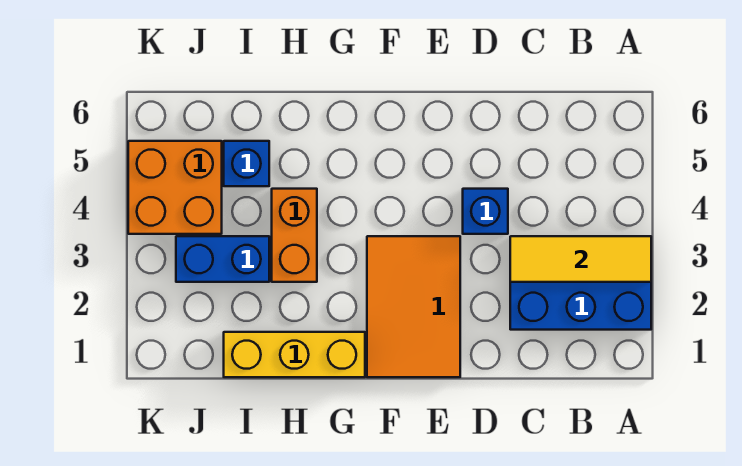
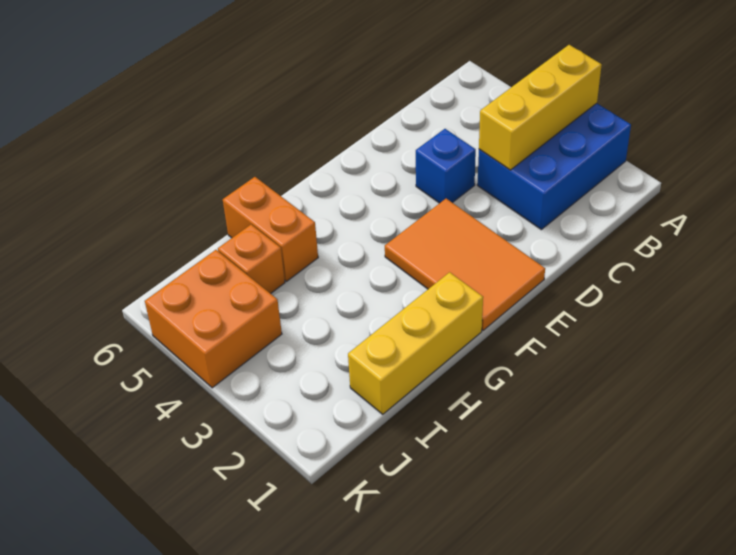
yellow tile A3:C3 level 2 -> yellow brick A3:C3 level 2
orange brick H3:H4 level 1 -> orange brick H5:H6 level 1
blue brick I3:J3 level 1 -> none
blue brick I5 level 1 -> orange brick I5 level 1

